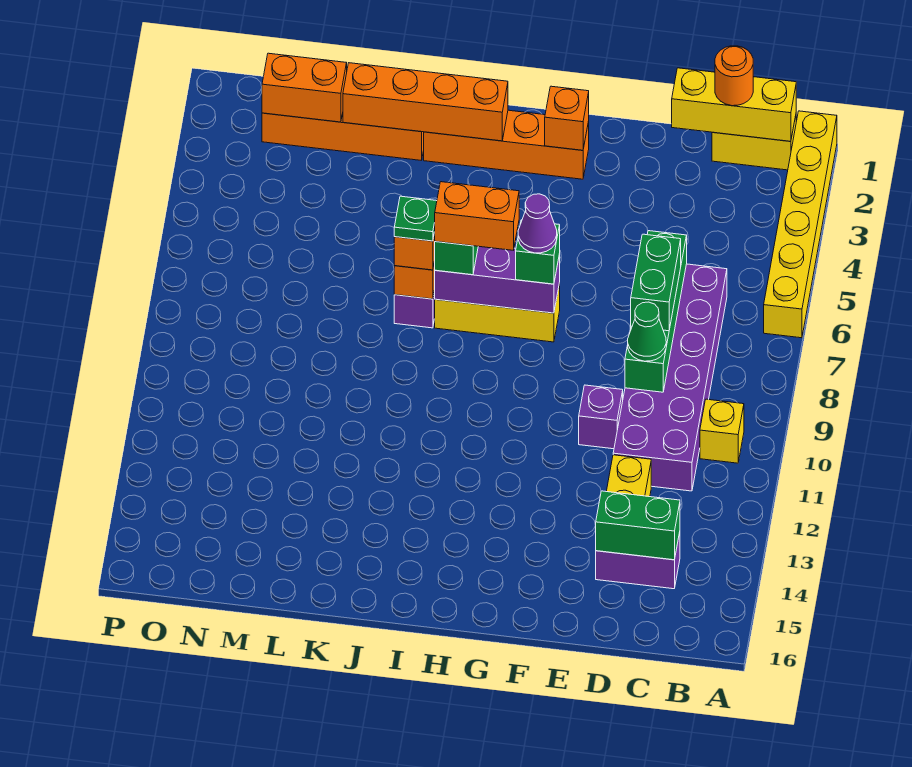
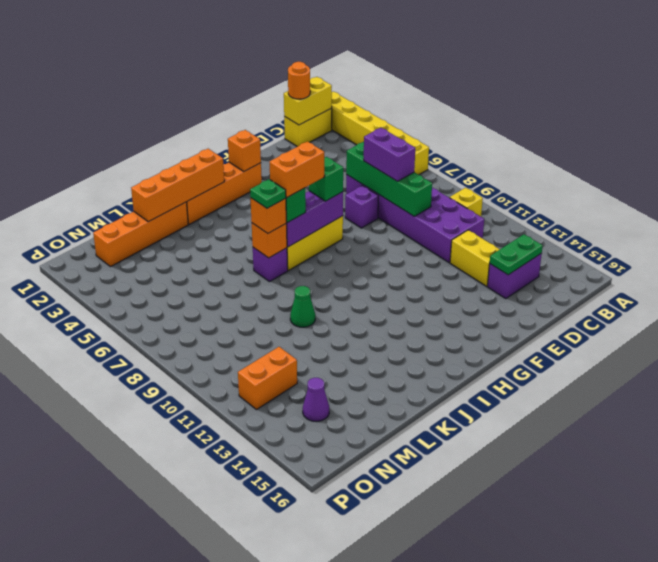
yellow brick B1:D1 level 2 -> yellow brick B1:C1 level 2
green brick C14:D14 level 2 -> green plate C14:D14 level 2
green brick D7:D8 level 3 -> purple brick D7:D8 level 3
green cone D9 level 3 -> green cone K10 level 1
purple brick E10 level 1 -> purple brick E7 level 1
purple cone G7 level 4 -> purple cone N14 level 1
orange brick M2:N2 level 2 -> orange brick N12:O12 level 1

